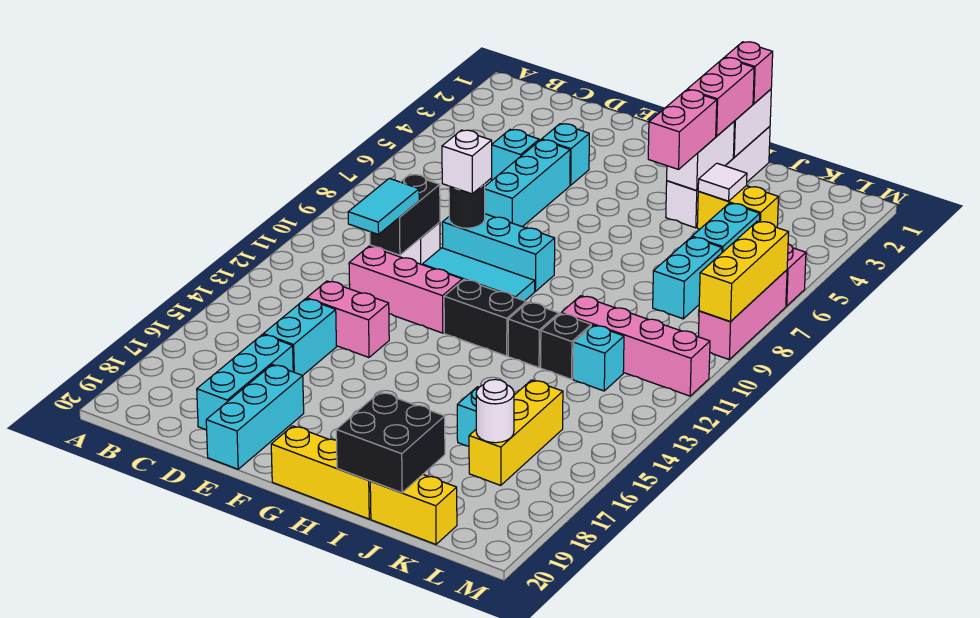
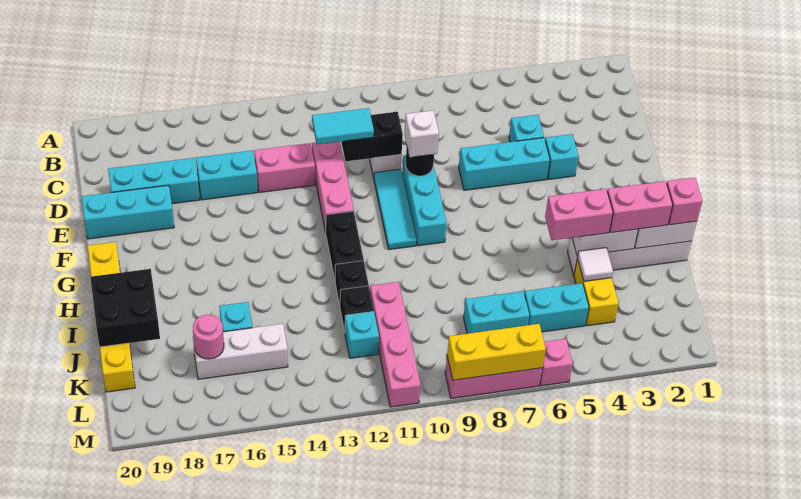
pink brick D14:E14 level 1 -> pink brick D13:D14 level 1
yellow brick K15:K17 level 1 -> white brick K15:K17 level 1
white round brick K17 level 2 -> pink round brick K17 level 2

